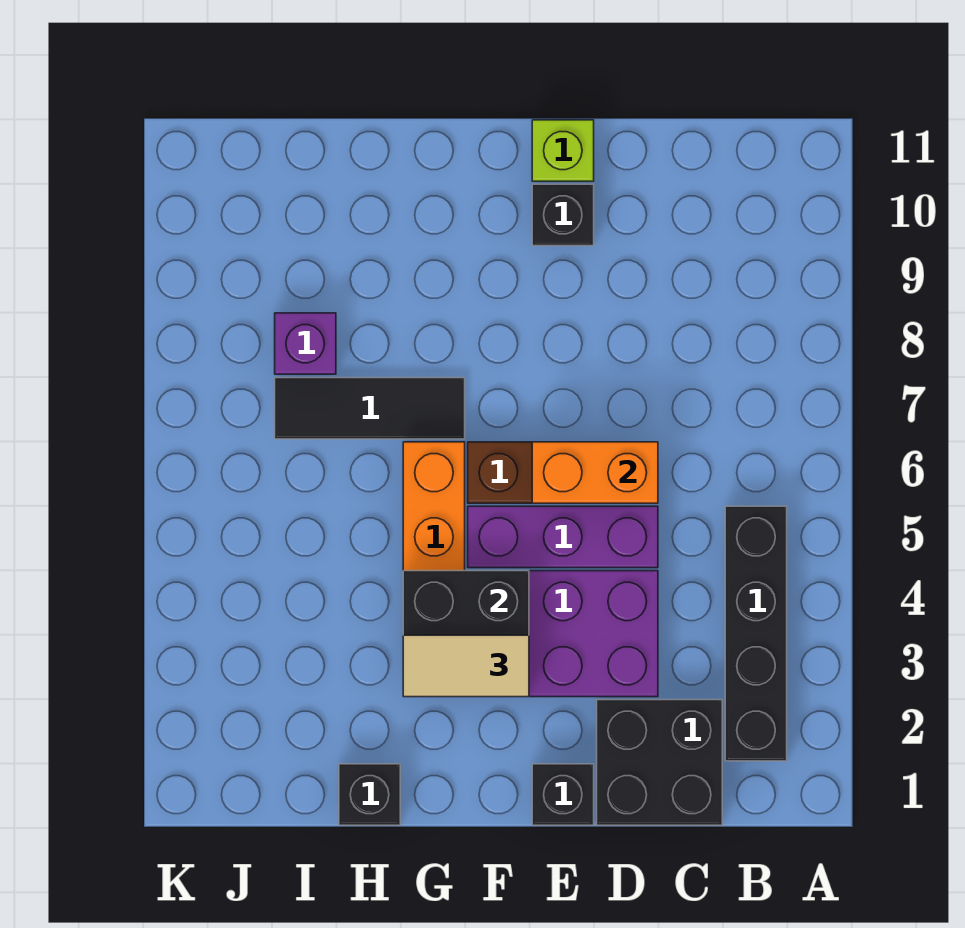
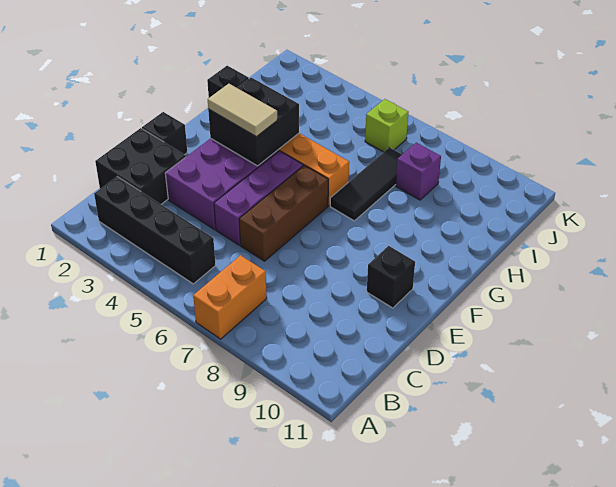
orange brick D6:E6 level 2 -> orange brick A7:B7 level 1
lime brick E11 level 1 -> lime brick J6 level 1
tan tile F3:G3 level 3 -> tan tile F3:F4 level 3

